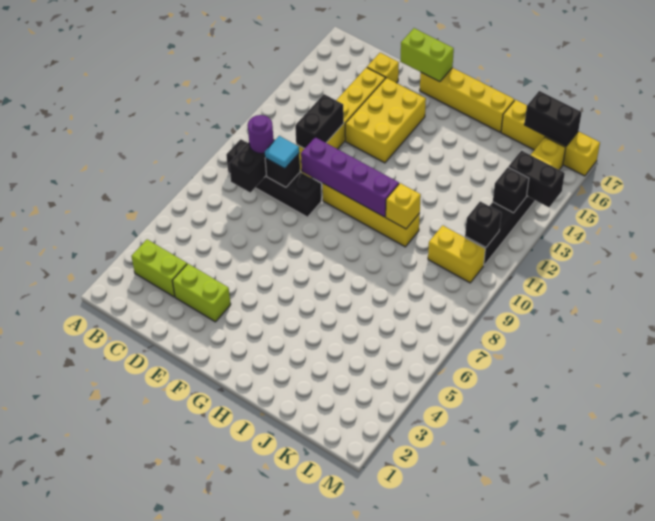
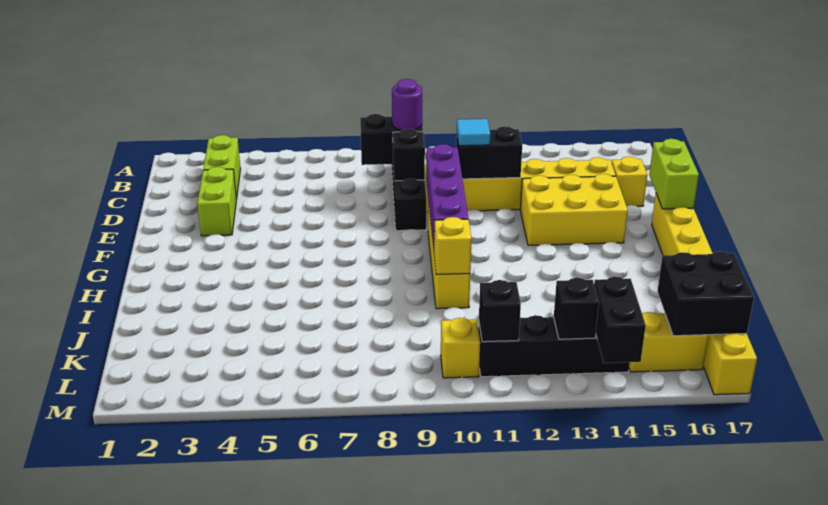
cyan tile D9 level 3 -> cyan tile D11 level 3
yellow brick K10:L10 level 1 -> yellow brick L10 level 1
black brick K17:L17 level 2 -> black brick K16:L17 level 2

